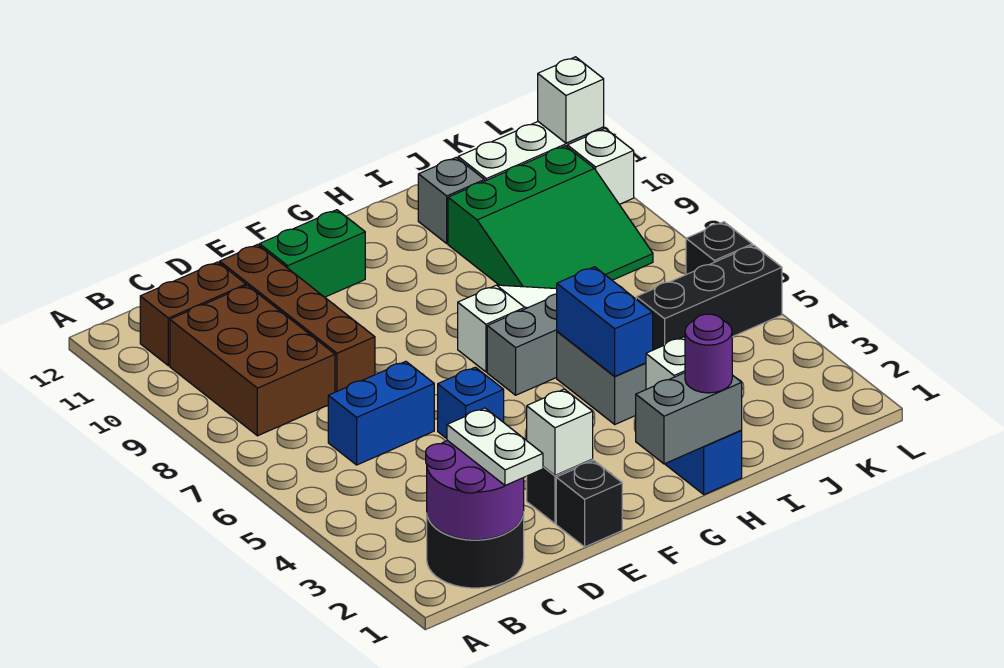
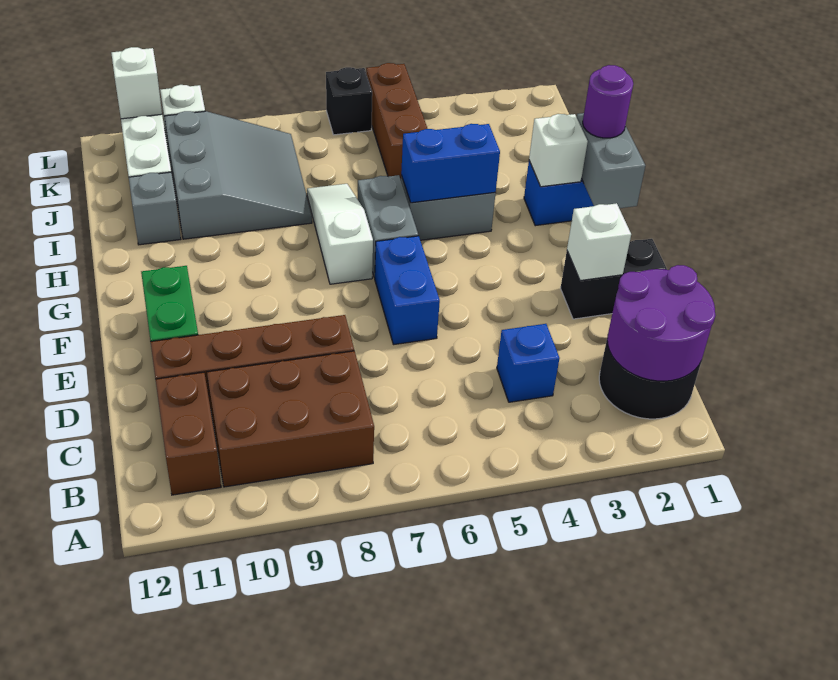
white plate C1:C2 level 3 -> none
blue brick C6:D6 level 1 -> blue brick E6:F6 level 1
blue brick E5 level 1 -> blue brick C4 level 1
green slope I8:K10 level 1 top 10 -> grey slope I8:K10 level 1 top 10
black brick J5:L5 level 1 -> brown brick J5:L5 level 1

